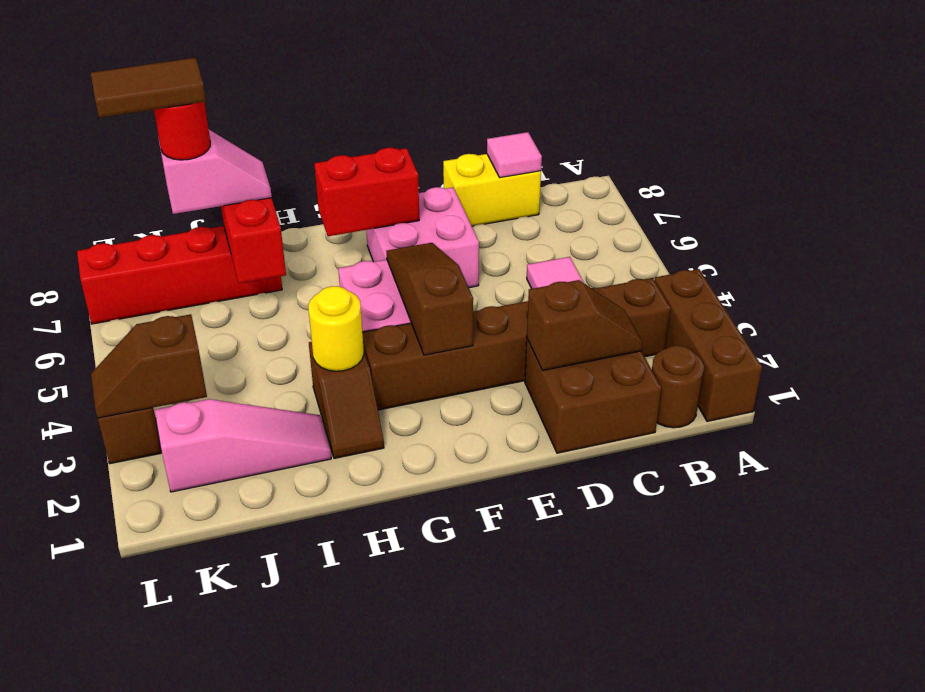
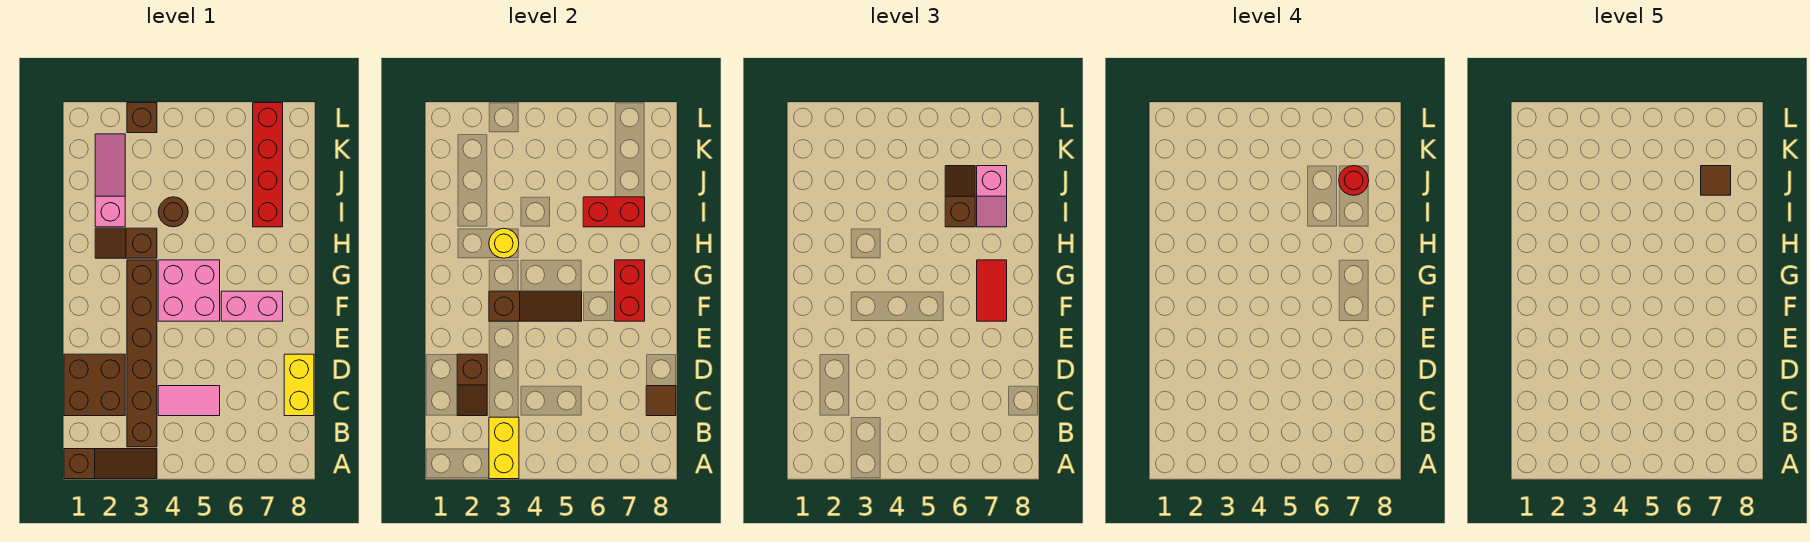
brown brick A1:A3 level 1 -> brown slope A1:A3 level 1 top 1
none -> yellow brick A3:B3 level 2
brown round brick B1 level 1 -> brown round brick I4 level 1
pink tile C8 level 2 -> brown tile C8 level 2
pink brick E6:F7 level 1 -> pink brick F6:F7 level 1
none -> red tile F7:G7 level 3
pink slope I2:K2 level 1 top K -> pink slope I2:K2 level 1 top I
brown tile J7:K7 level 5 -> brown tile J7 level 5
brown slope K3:L3 level 2 top K -> brown slope I6:J6 level 3 top I

